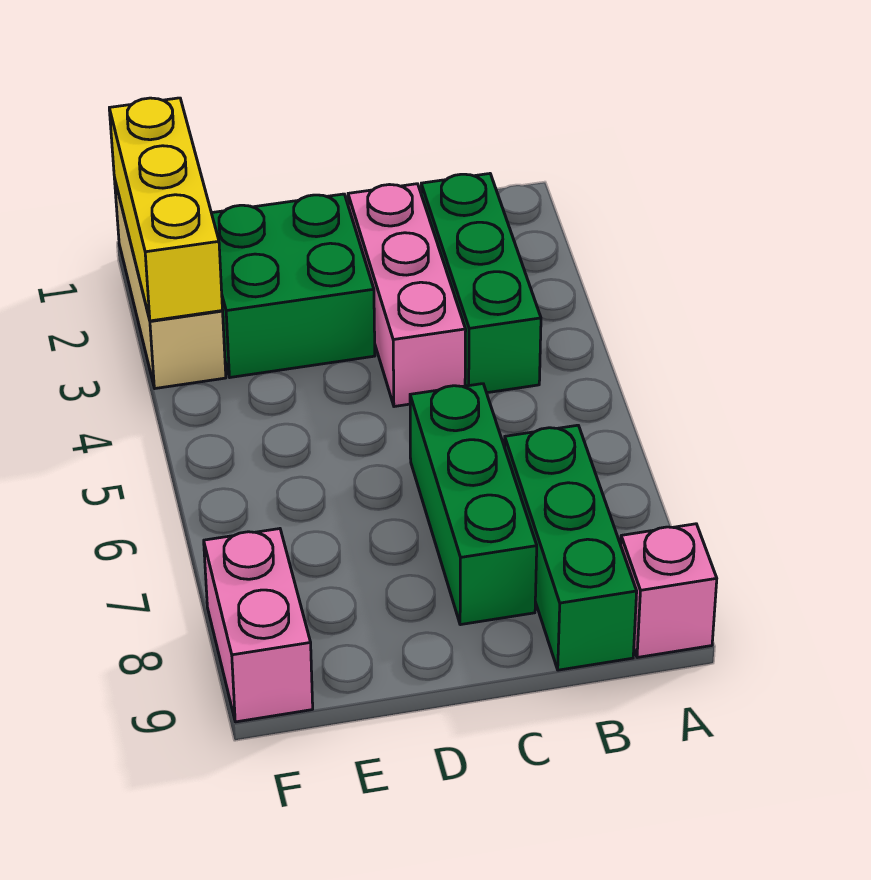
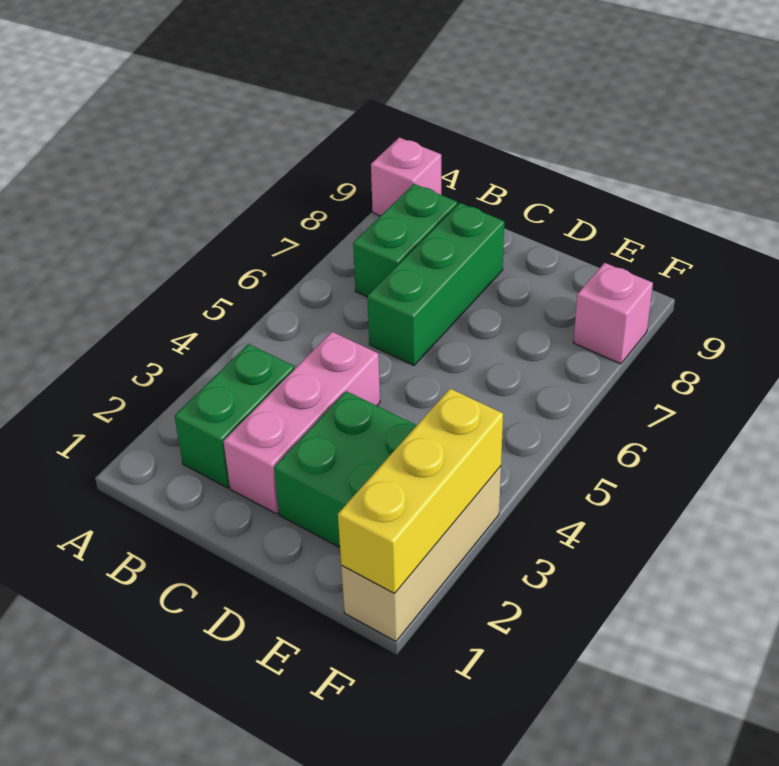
green brick B2:B4 level 1 -> green brick B2:B3 level 1
green brick B7:B9 level 1 -> green brick B7:B8 level 1
pink brick F8:F9 level 1 -> pink brick F8 level 1

